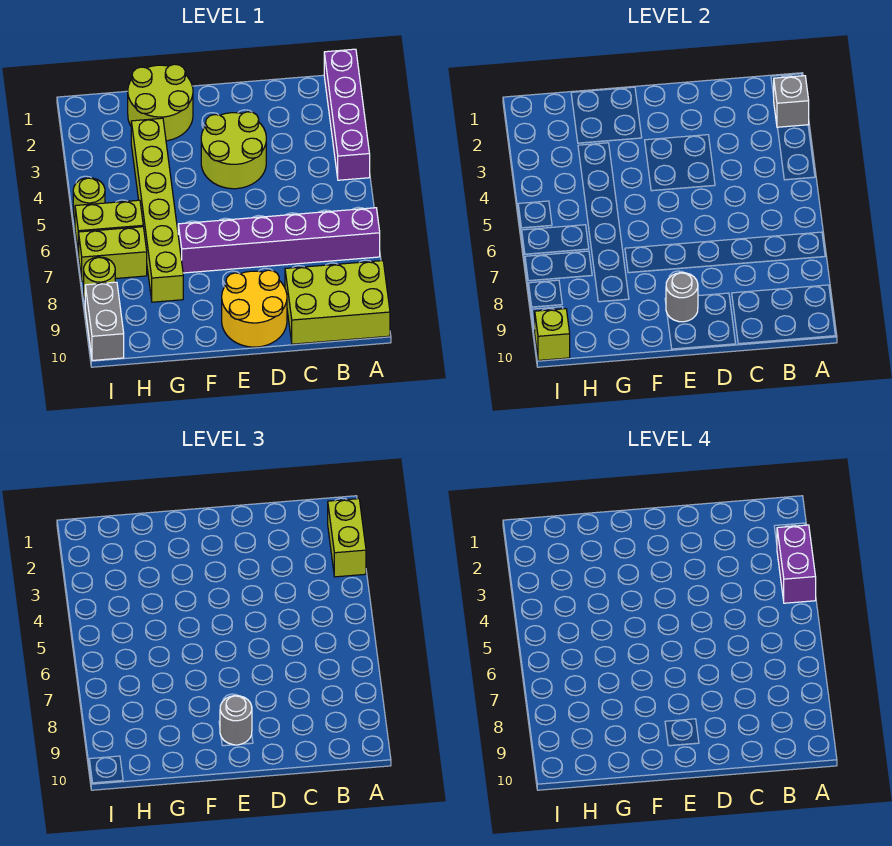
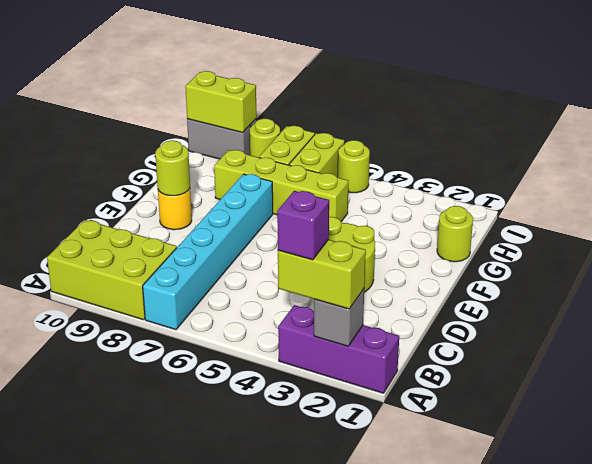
purple brick A1:A4 level 1 -> purple brick A1:A3 level 1
purple brick A3:A4 level 4 -> purple brick A3 level 4
purple brick A7:F7 level 1 -> cyan brick A7:F7 level 1
lime brick A9:C10 level 1 -> lime brick A8:B10 level 1
yellow round brick D9:E10 level 1 -> yellow round brick E9 level 1
grey round brick E9 level 2 -> lime round brick E9 level 2
grey round brick E9 level 3 -> none
lime round brick F1:G2 level 1 -> lime round brick G1 level 1
lime brick G3:G8 level 1 -> lime brick G5:G8 level 1
lime brick I10 level 2 -> lime brick I9:I10 level 2

